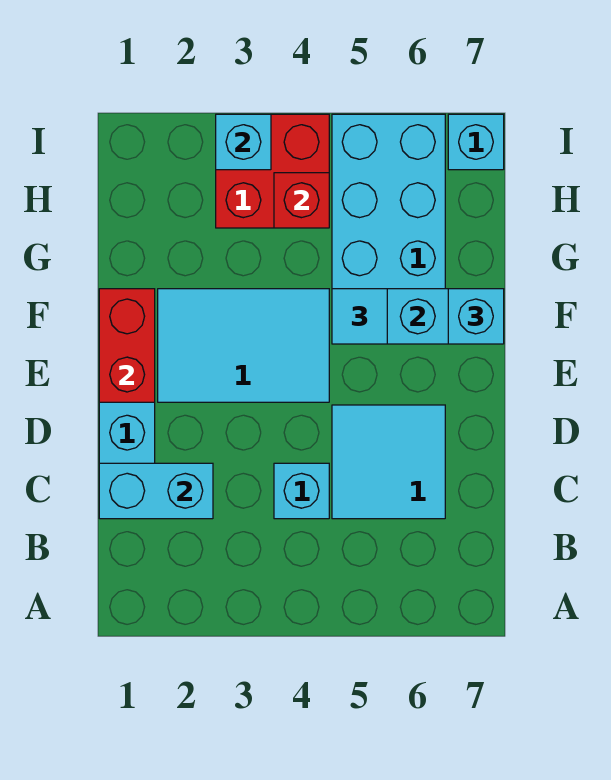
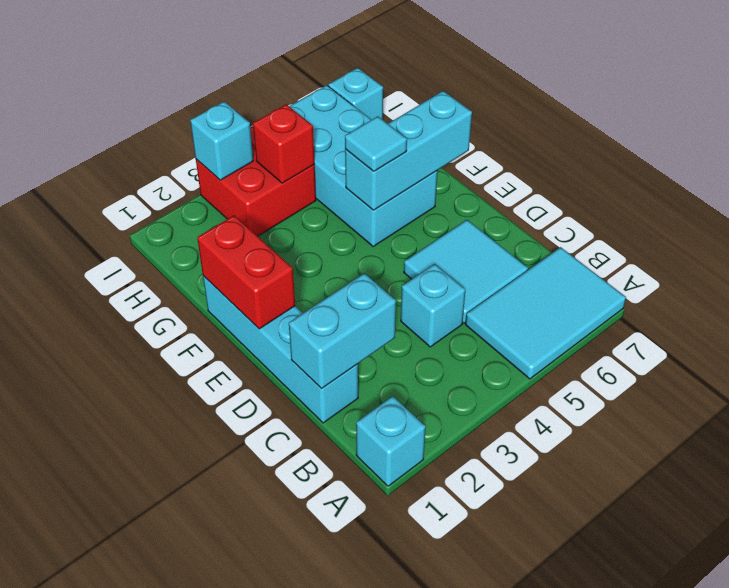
cyan tile E2:F4 level 1 -> cyan tile A5:B7 level 1
cyan brick F7 level 3 -> cyan brick A1 level 1

